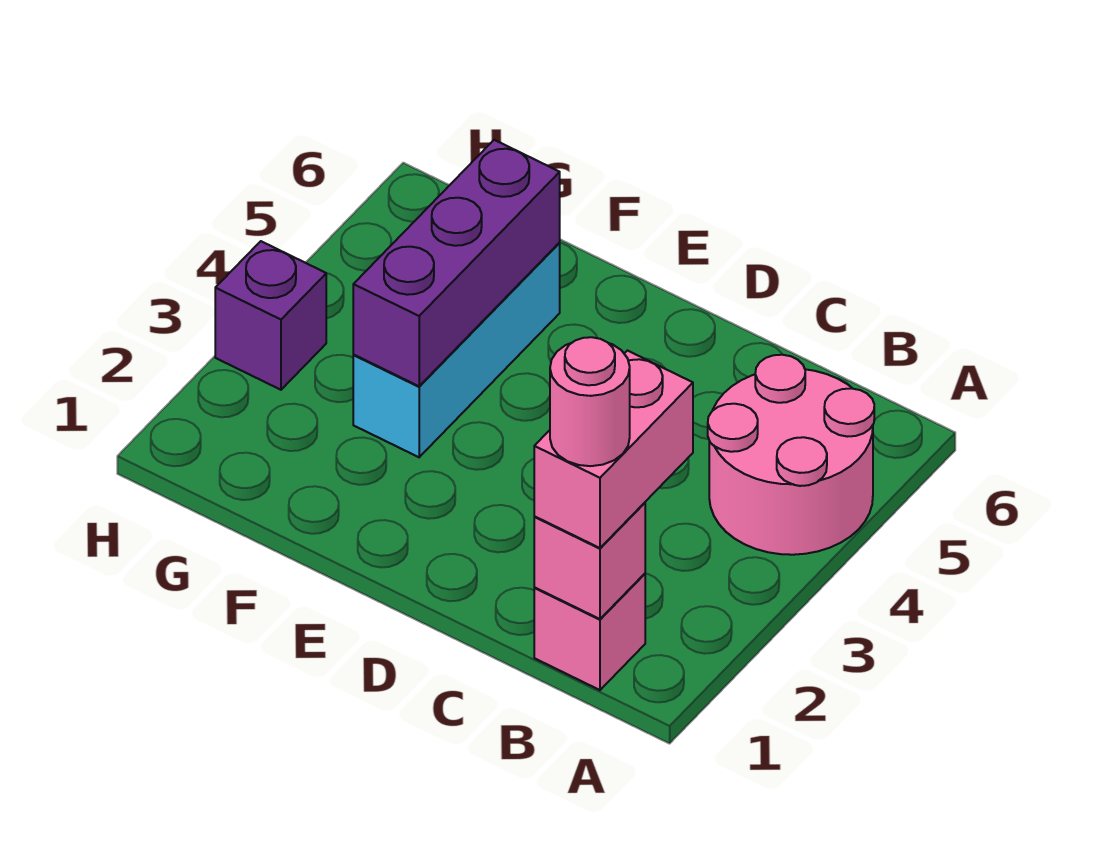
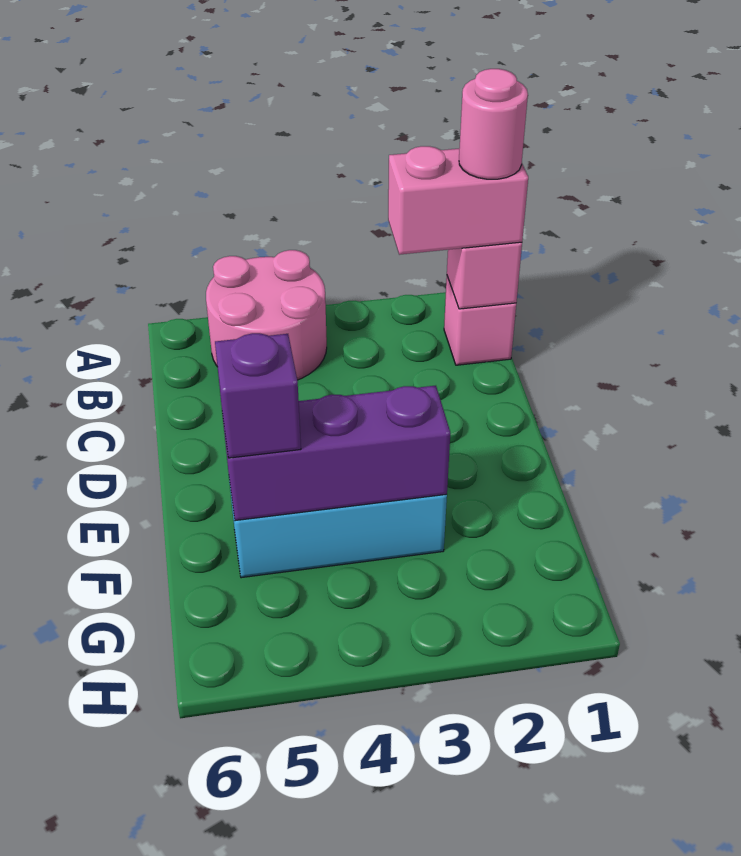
purple brick H3 level 1 -> purple brick F5 level 3

